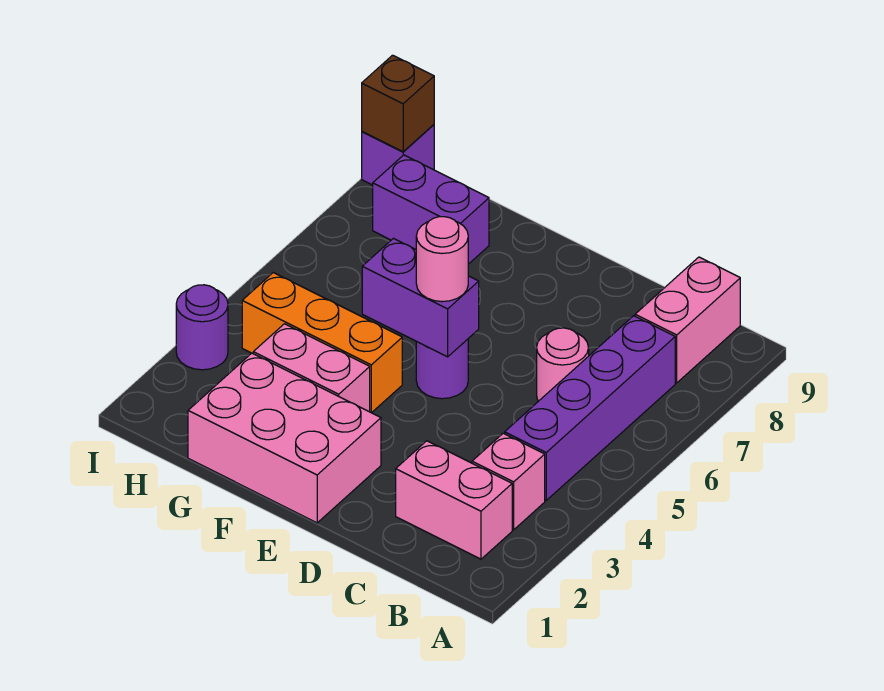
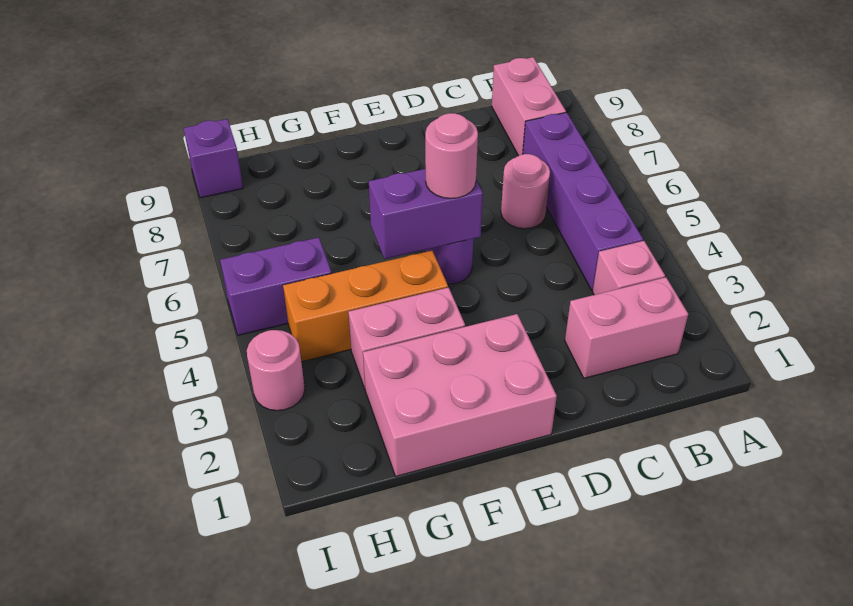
purple brick G8:H8 level 1 -> purple brick H5:I5 level 1
purple round brick I3 level 1 -> pink round brick I3 level 1
brown brick I9 level 2 -> none

